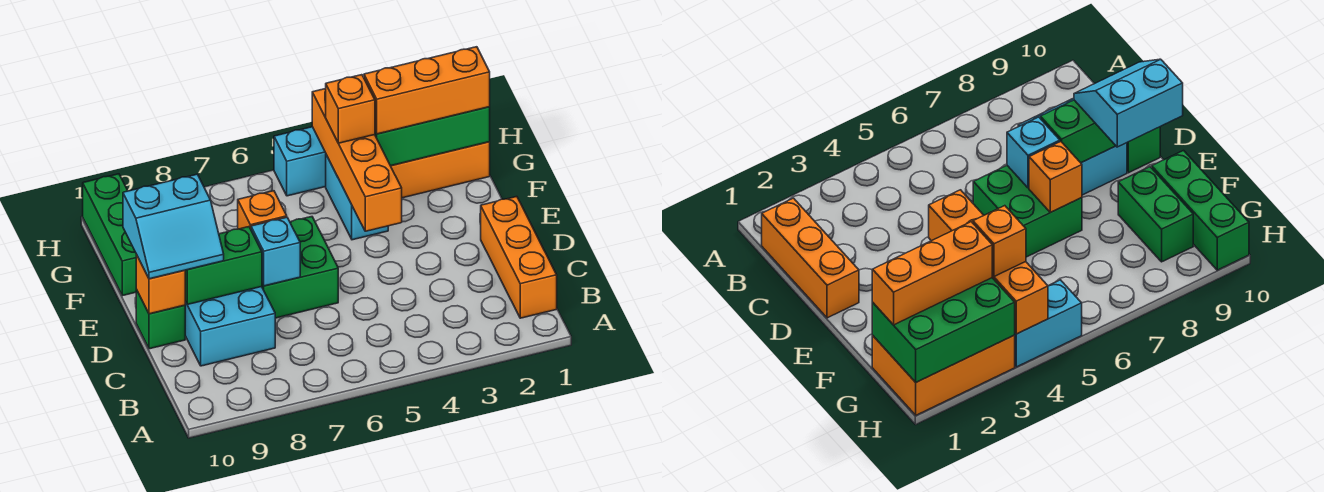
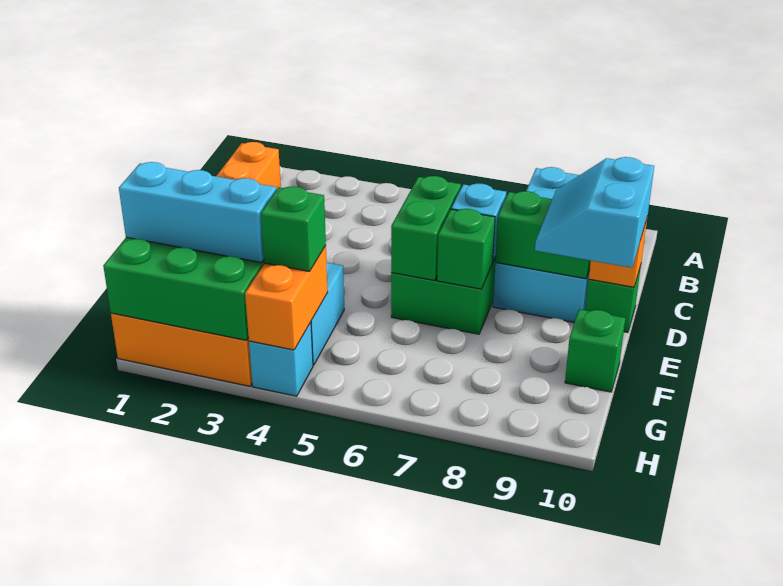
cyan brick C8:D9 level 1 -> cyan brick A8:D9 level 1
cyan slope D9:E10 level 3 top E -> cyan slope D9:E10 level 3 top 10
orange brick E4:H4 level 2 -> orange brick G4:H4 level 2
orange brick E7 level 2 -> green brick E7 level 2
green brick F9:G9 level 1 -> green brick D6:E6 level 2
green brick F10:H10 level 1 -> green brick F10 level 1
orange brick G1:G3 level 3 -> cyan brick G1:G3 level 3
orange brick G4 level 3 -> green brick G4 level 3
cyan brick H4:H5 level 1 -> cyan brick H4 level 1

